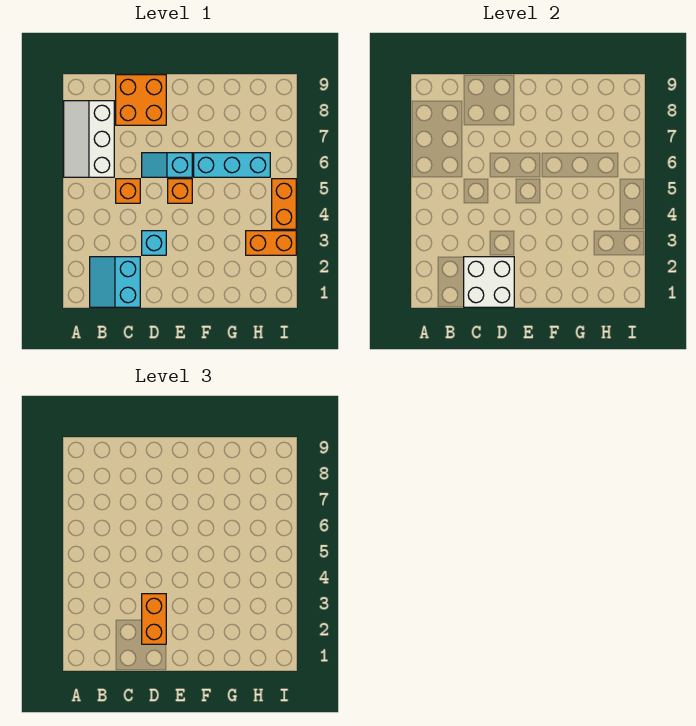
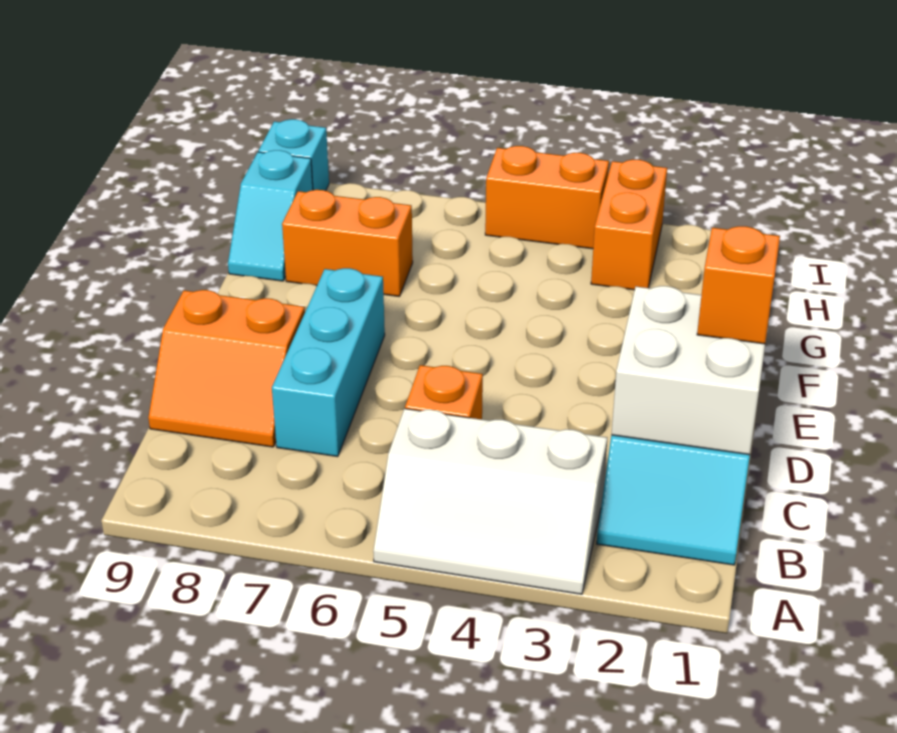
white slope A6:B8 level 1 top B -> white slope A3:B5 level 1 top B
orange brick C8:D9 level 1 -> orange slope C8:D9 level 1 top D
orange brick D2:D3 level 3 -> orange brick G7:G8 level 1
cyan brick D3 level 1 -> cyan brick I9 level 1
cyan slope D6:E6 level 1 top E -> cyan slope G9:H9 level 1 top H
orange brick E5 level 1 -> orange brick D1 level 3
cyan brick F6:H6 level 1 -> cyan brick C7:E7 level 1

